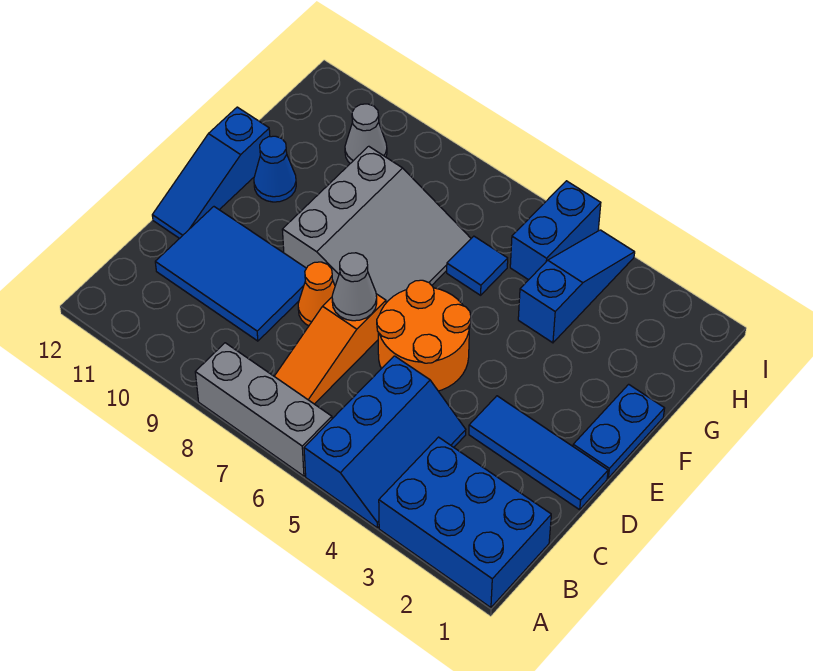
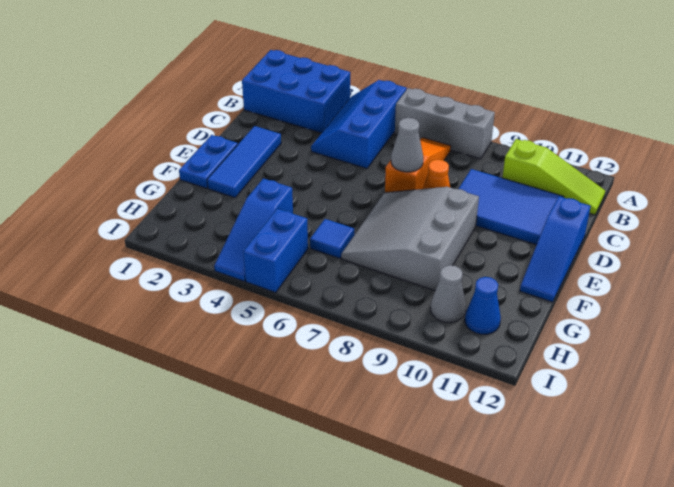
none -> lime slope B10:B12 level 1 top 10
blue tile D1:D3 level 1 -> blue tile D2:F2 level 1
orange round brick D5:E6 level 1 -> none
blue slope D12:F12 level 1 top F -> blue slope D12:F12 level 1 top D
blue cone F11 level 1 -> blue cone H11 level 1

